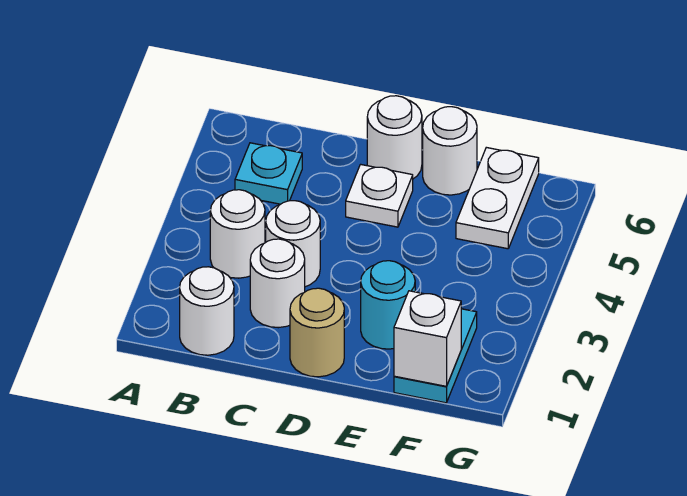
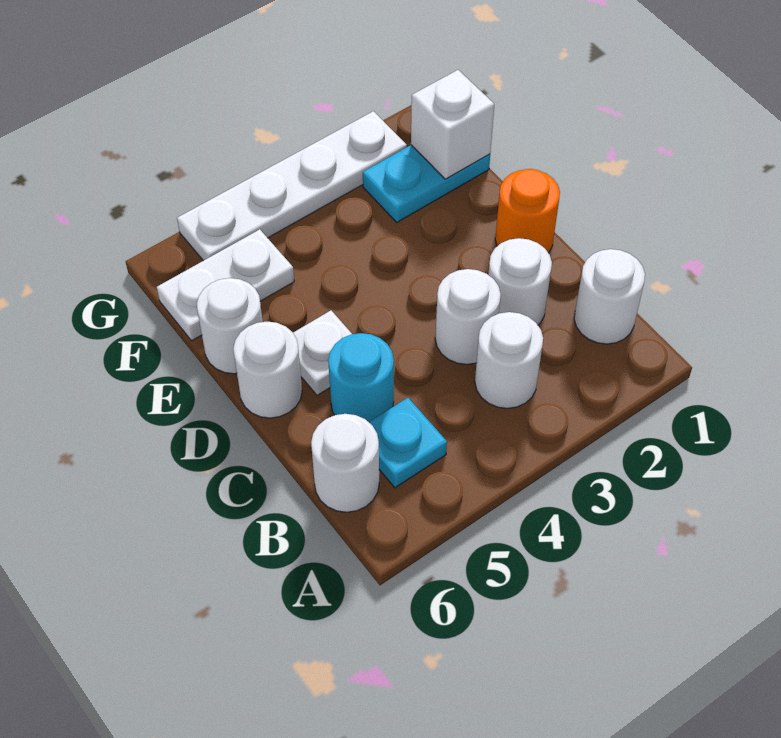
none -> white round brick B6 level 1
tan round brick D1 level 1 -> orange round brick D1 level 1
cyan round brick E2 level 1 -> cyan round brick C5 level 1
none -> white plate G2:G5 level 1

